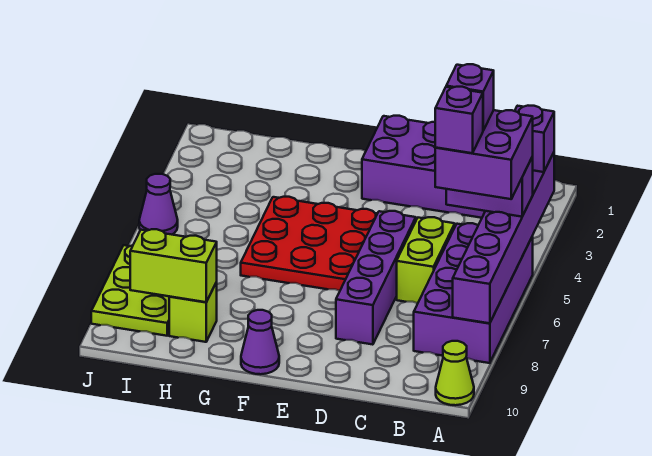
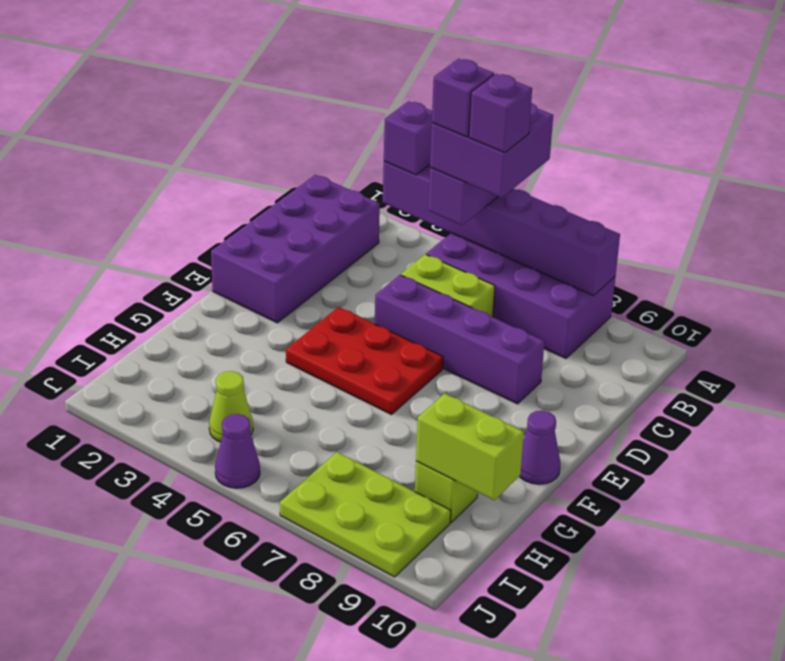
lime cone A10 level 1 -> lime cone I4 level 1
red plate E4:G6 level 1 -> red plate E4:F6 level 1
lime brick H9:I9 level 2 -> lime brick H9:H10 level 2

